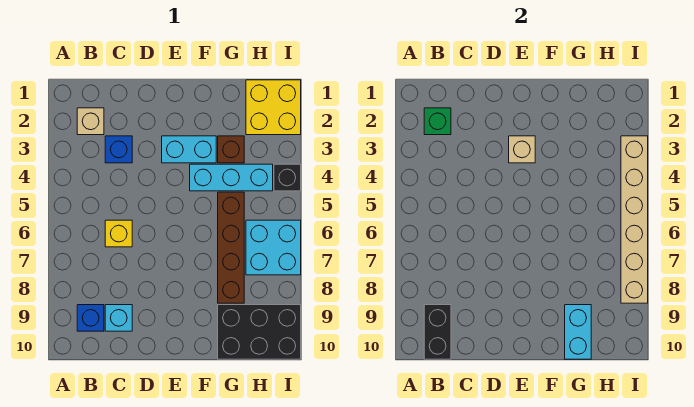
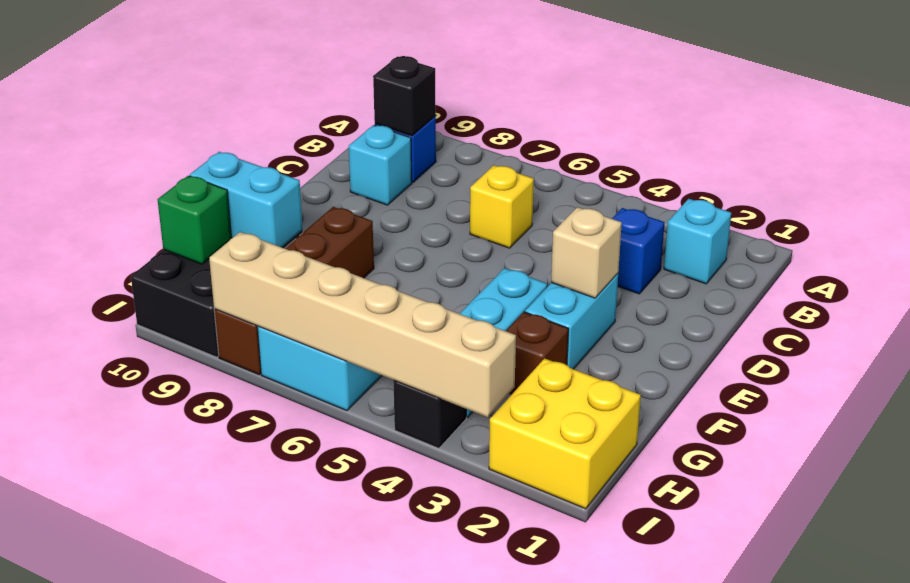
tan brick B2 level 1 -> cyan brick B2 level 1
green brick B2 level 2 -> green brick H10 level 2
black brick B9:B10 level 2 -> black brick B9 level 2
brown brick G5:G8 level 1 -> brown brick F8:I8 level 1

